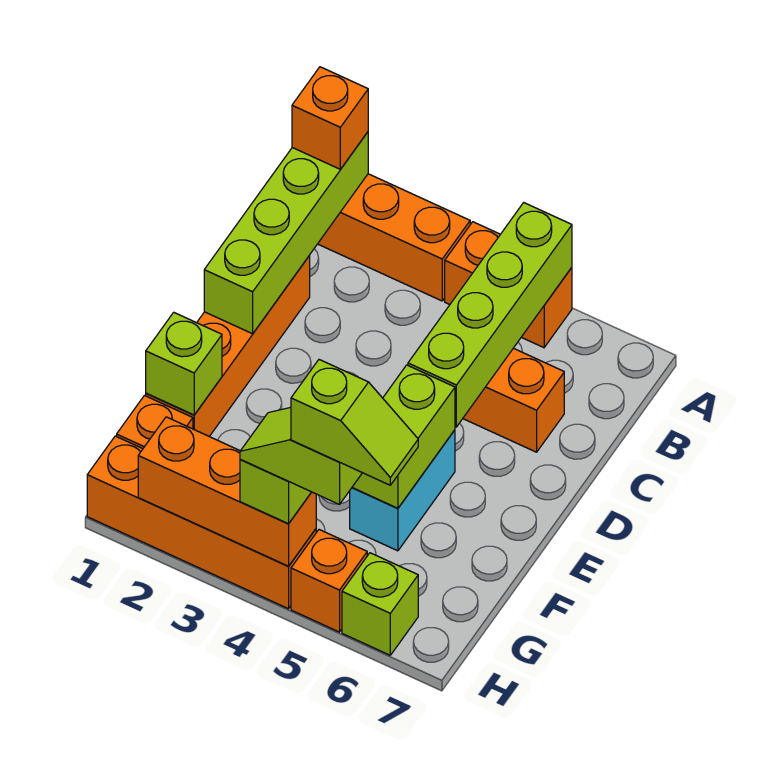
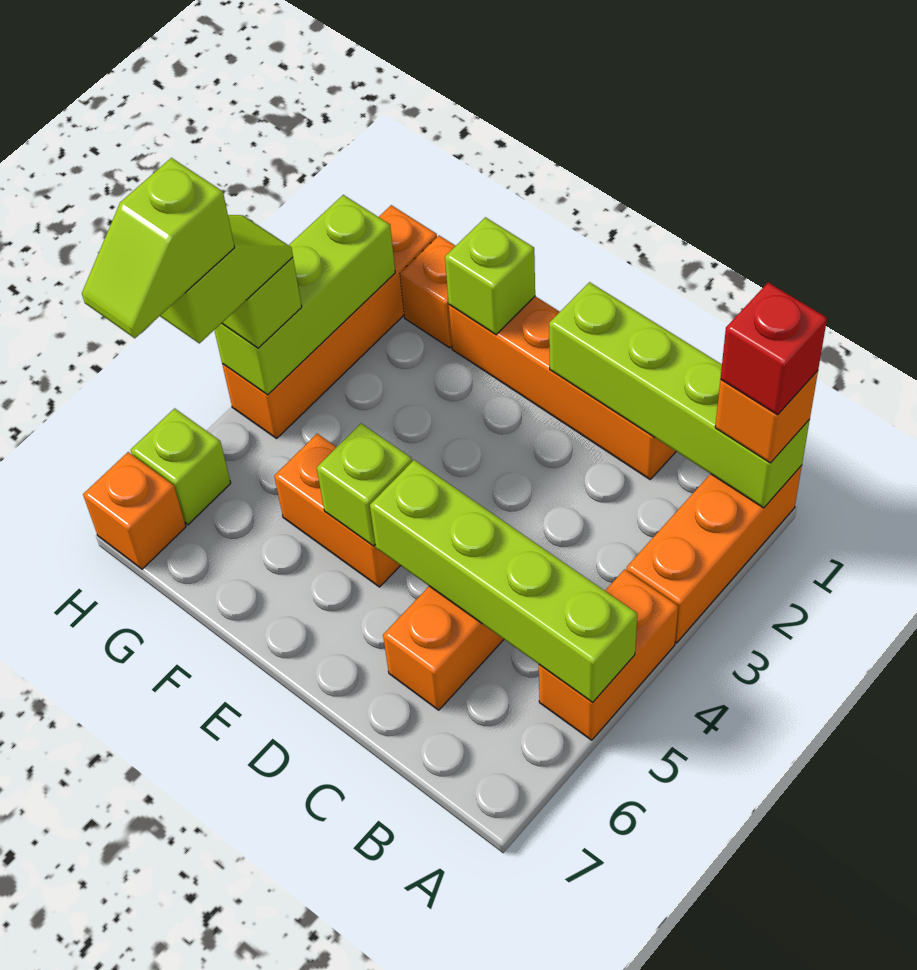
none -> red brick A1 level 4
cyan brick E5:F5 level 1 -> orange brick E5:F5 level 1
lime brick E5:F5 level 2 -> lime brick E5 level 2
orange brick H2:H4 level 2 -> lime brick H2:H4 level 2
orange brick H5 level 1 -> orange brick H7 level 1

